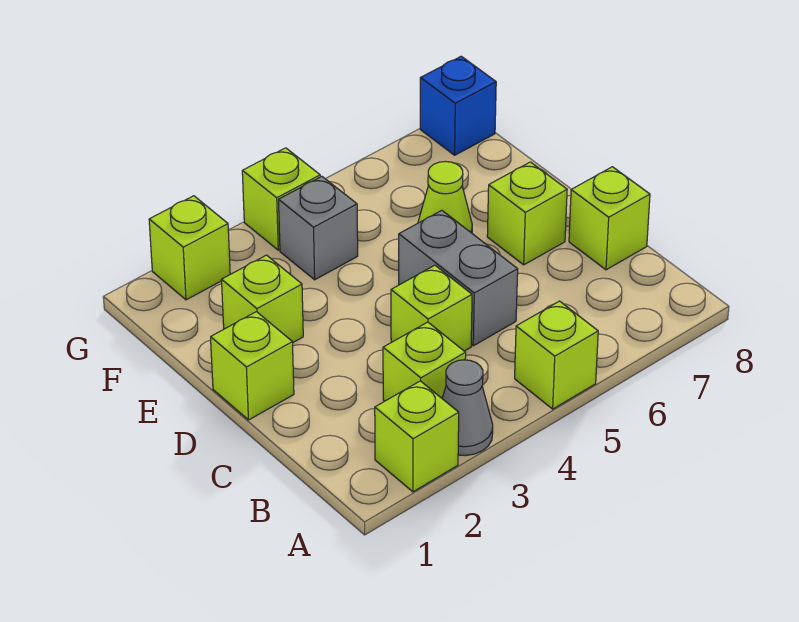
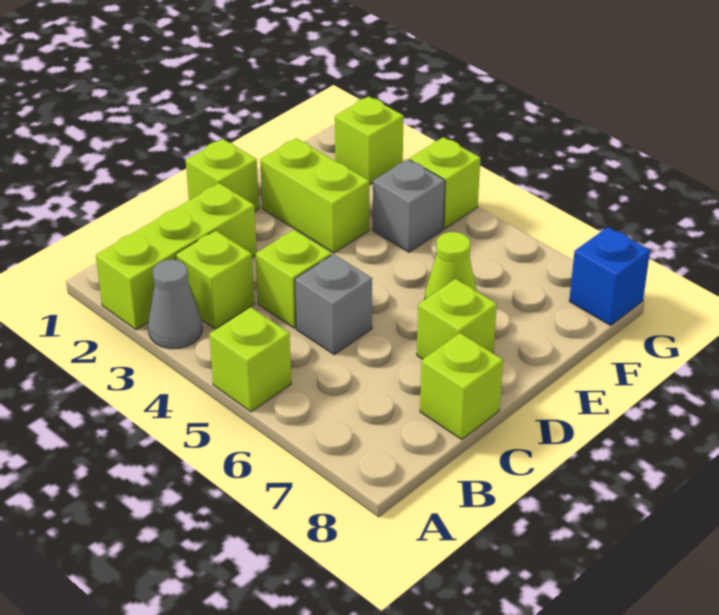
lime brick A2 level 1 -> lime brick A2:C2 level 1
grey brick C5:D5 level 1 -> grey brick C5 level 1
lime brick E2 level 1 -> lime brick E2:E3 level 1

